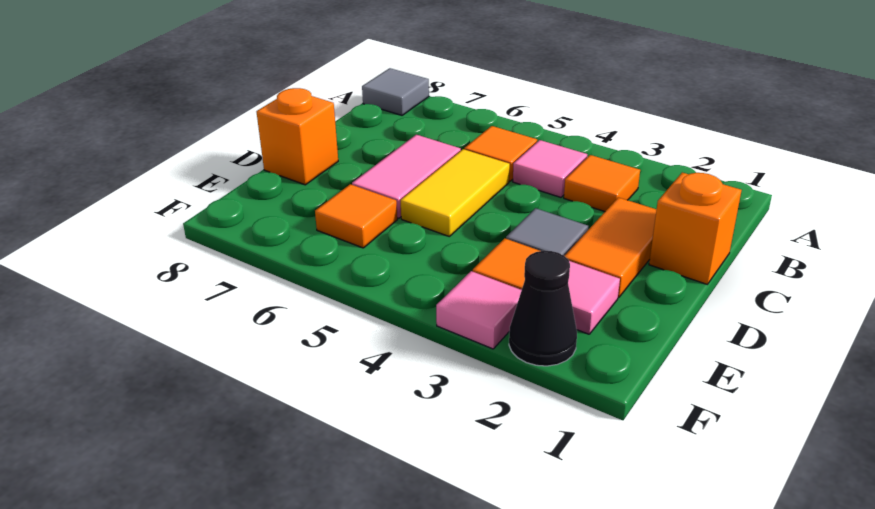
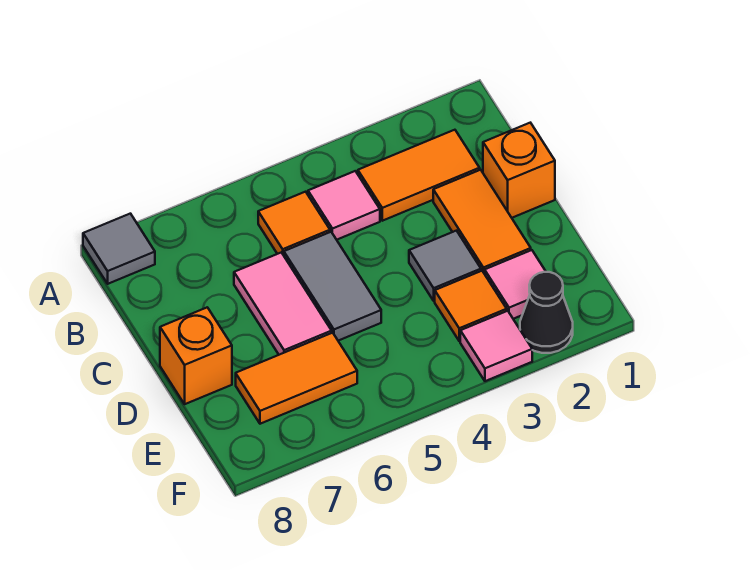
orange tile B3 level 1 -> orange tile B2:B3 level 1
yellow tile C5:D5 level 1 -> grey tile C5:D5 level 1
orange tile E6 level 1 -> orange tile E6:E7 level 1

